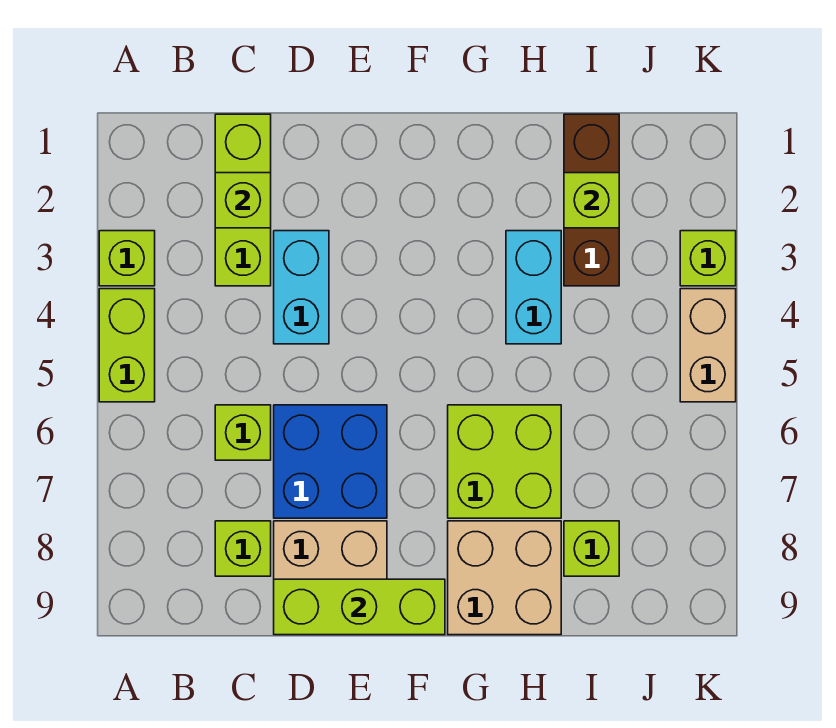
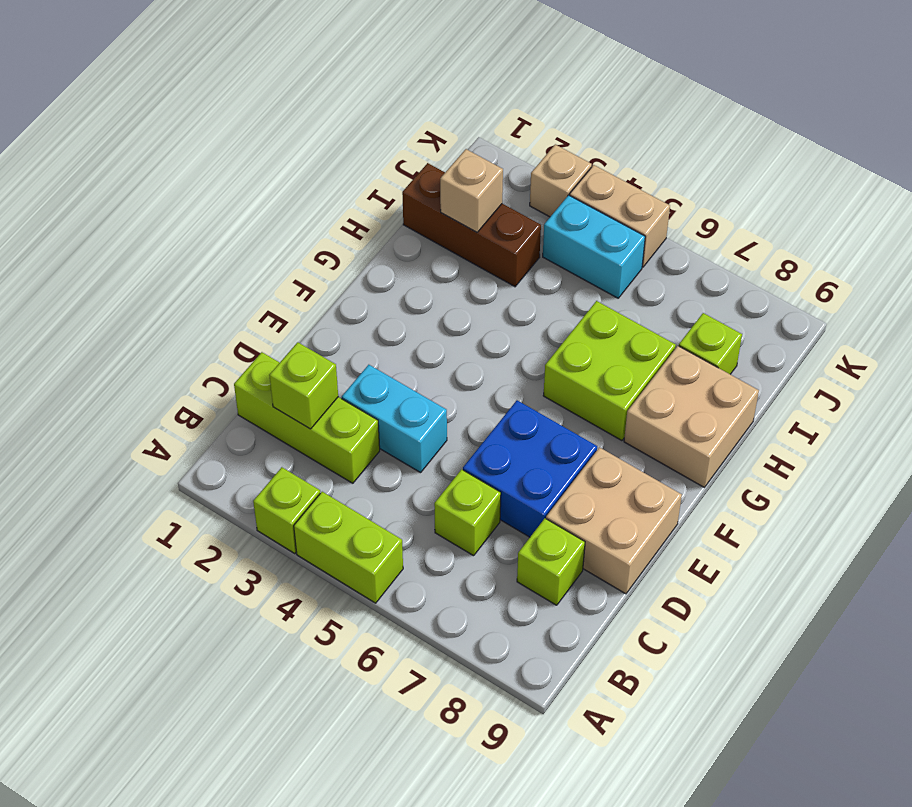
lime brick D9:F9 level 2 -> none
cyan brick H3:H4 level 1 -> cyan brick J4:J5 level 1
lime brick I2 level 2 -> tan brick I2 level 2
lime brick K3 level 1 -> tan brick K3 level 1

